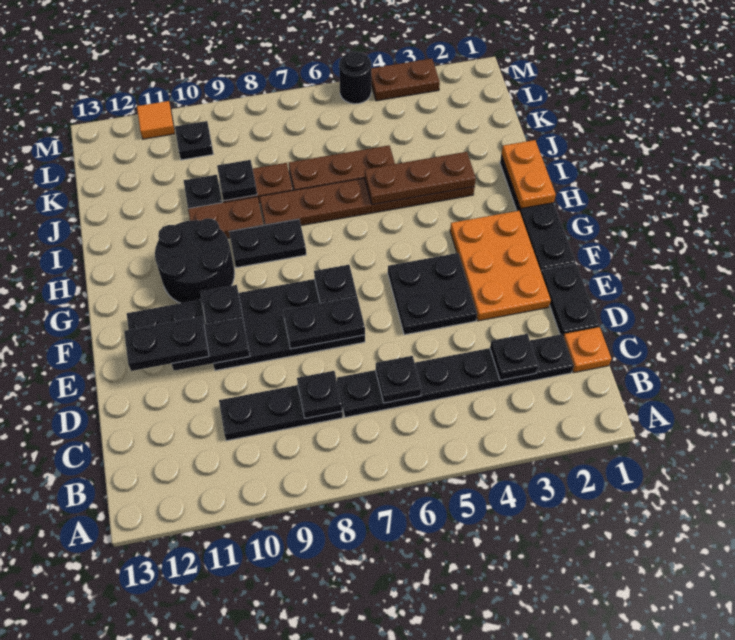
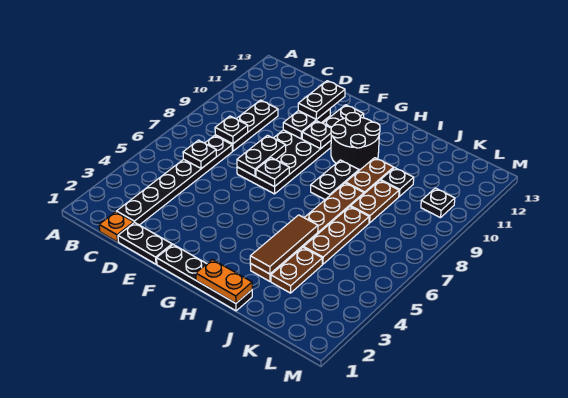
black plate C3 level 2 -> none
orange plate E2:G3 level 1 -> none
black plate E4:F5 level 1 -> none
brown plate I3:I5 level 2 -> brown tile I3:I5 level 2
black plate J9 level 2 -> none
brown plate M3:M4 level 1 -> brown plate J3:J4 level 1
black round brick M5 level 1 -> none
orange tile M11 level 1 -> none

